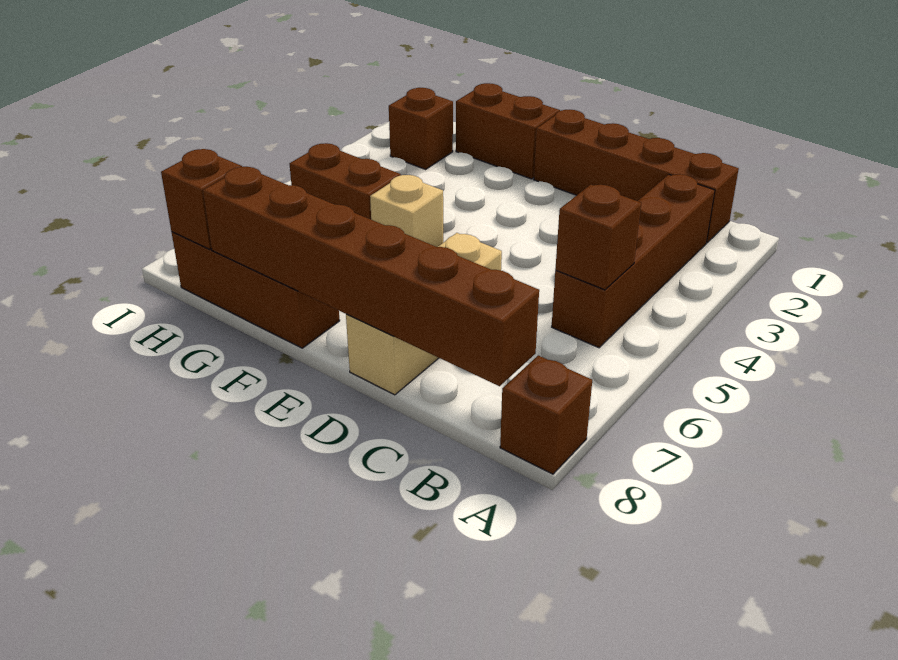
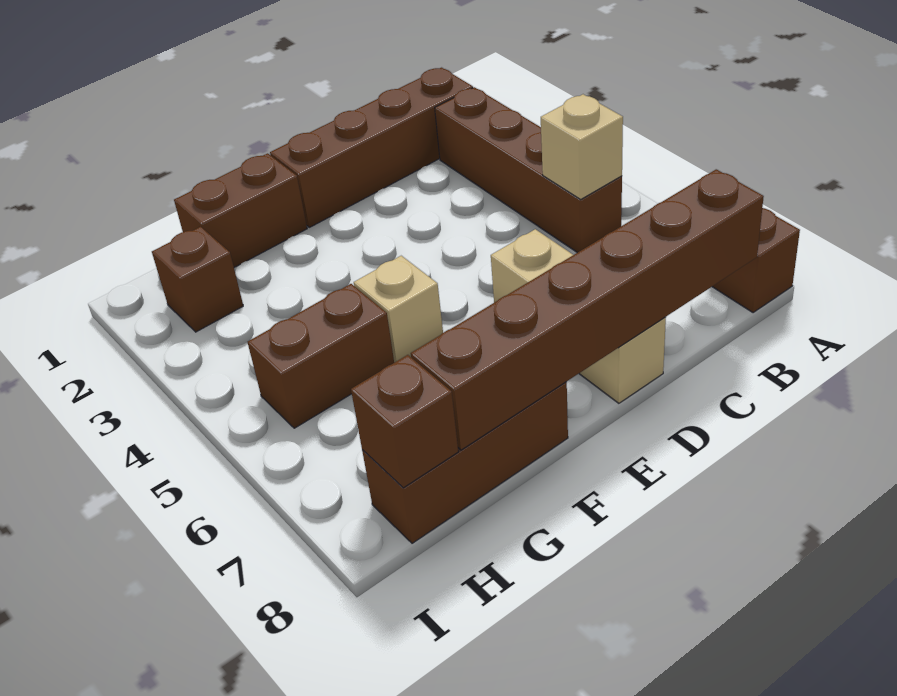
brown brick B5 level 2 -> tan brick B5 level 2

